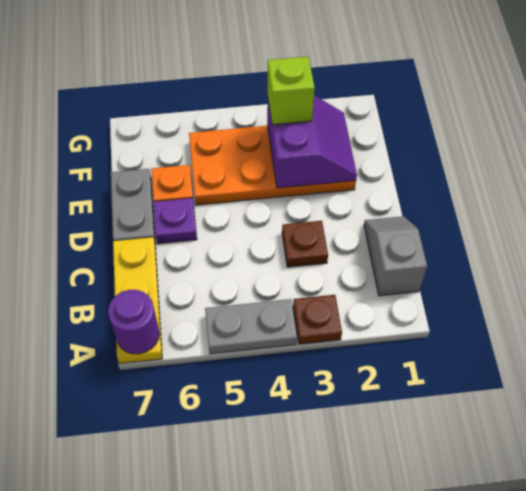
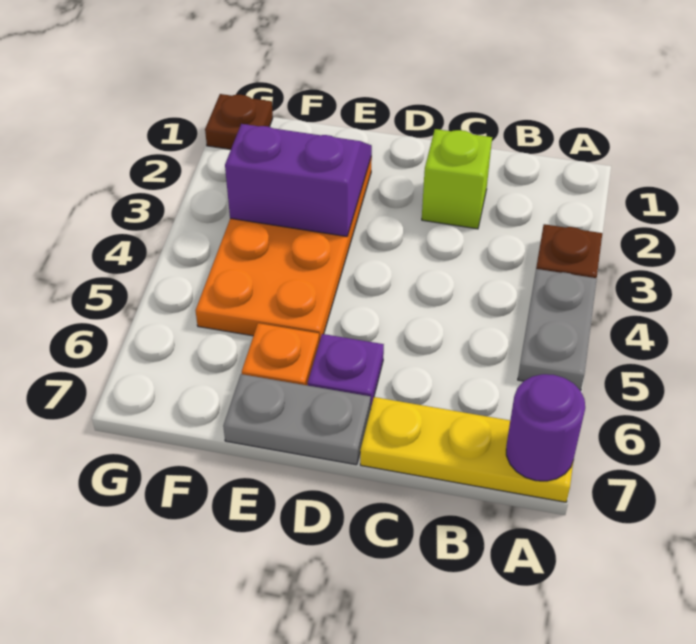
grey slope B1:C1 level 1 top B -> none
brown plate C3 level 1 -> brown plate G1 level 1
lime brick F3 level 3 -> lime brick C2 level 1

